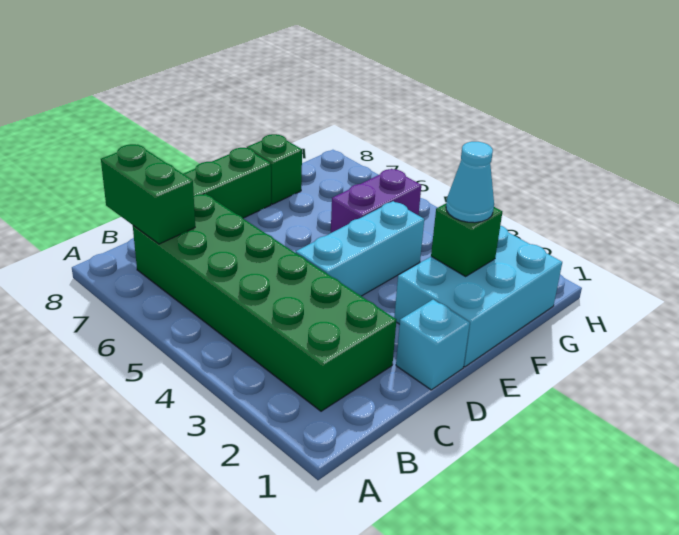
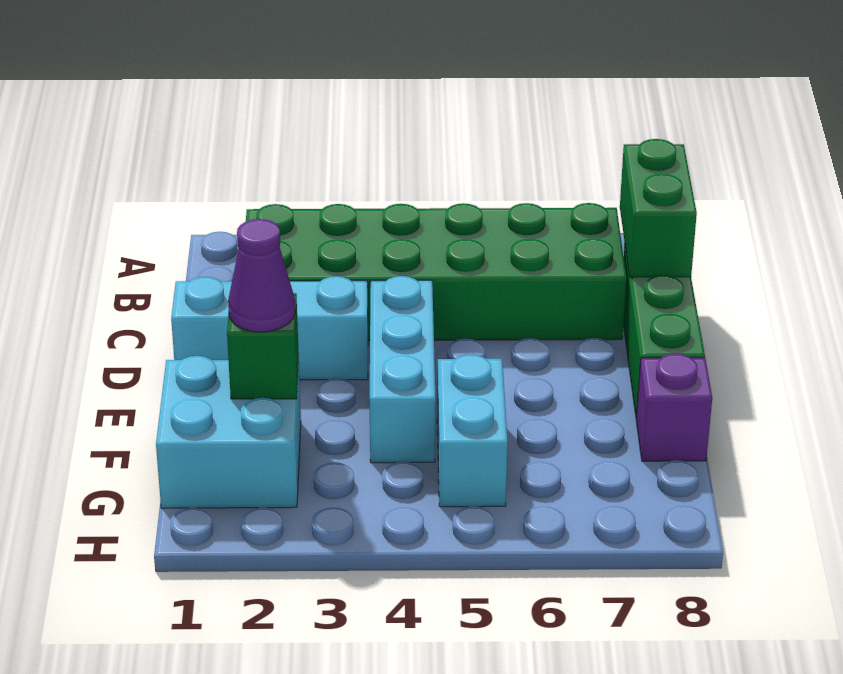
green brick B7:B8 level 2 -> green brick B8:C8 level 2
cyan brick D1 level 1 -> cyan brick D1:D3 level 1
cyan brick E1:G2 level 1 -> cyan brick F1:G2 level 1
cyan cone F2 level 3 -> purple cone F2 level 3
purple brick F5:G5 level 1 -> cyan brick F5:G5 level 1
green brick F8 level 1 -> purple brick F8 level 1

